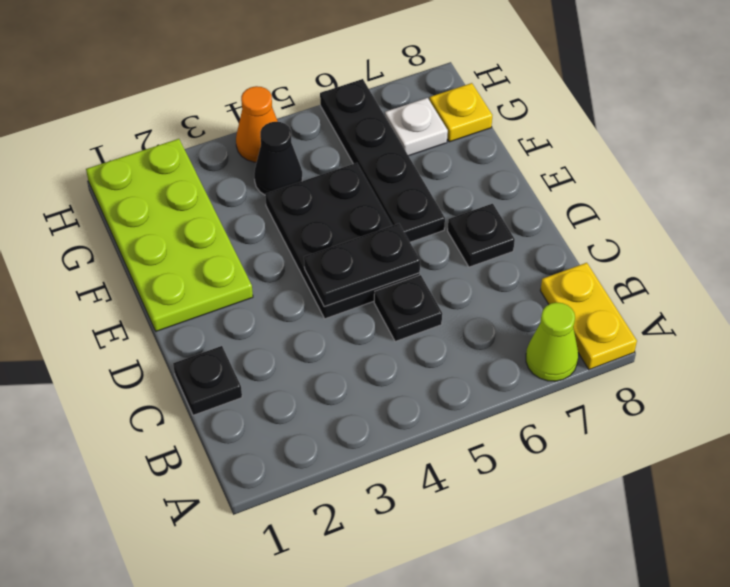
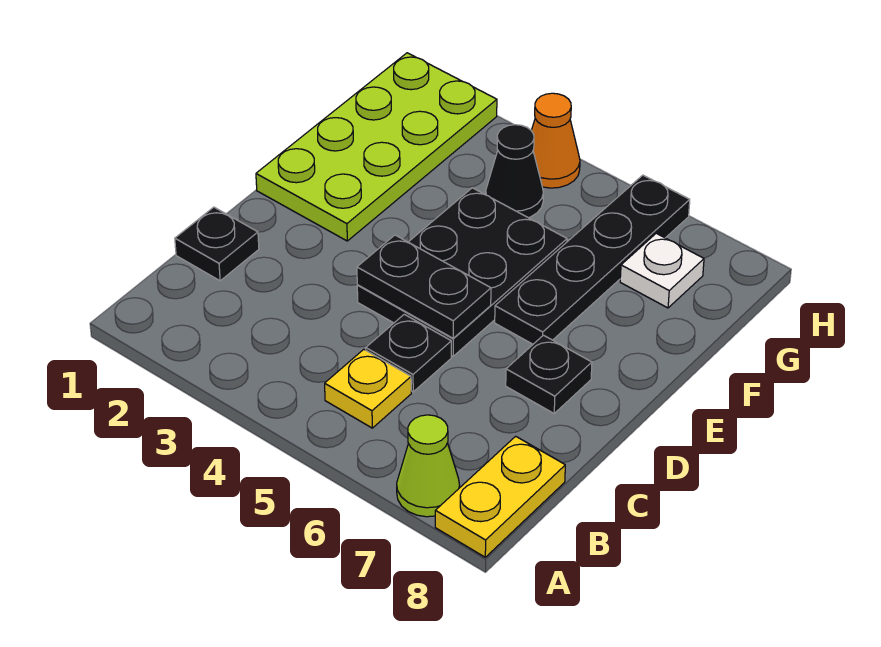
yellow plate G8 level 1 -> yellow plate B5 level 1

